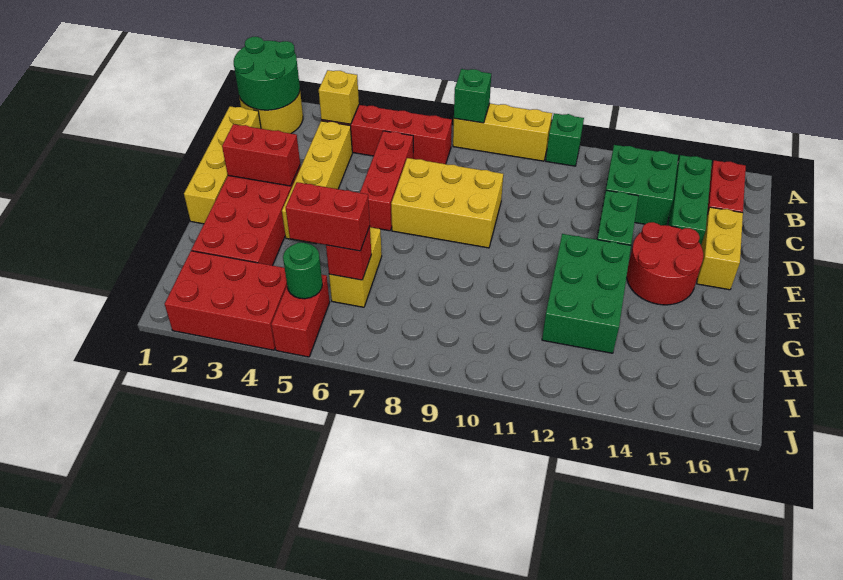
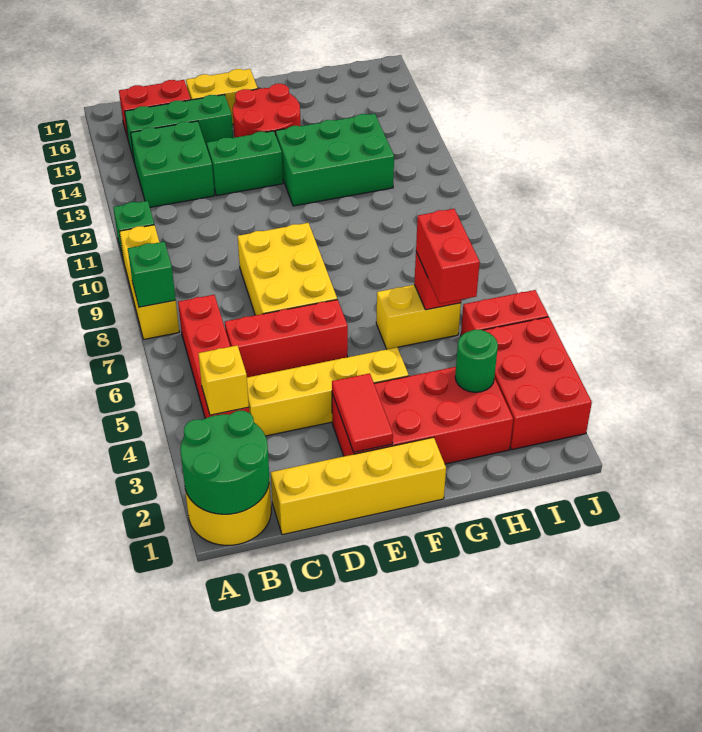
red brick E2:E3 level 2 -> red tile E2:E3 level 2
green round brick I5 level 2 -> green round brick H3 level 2

